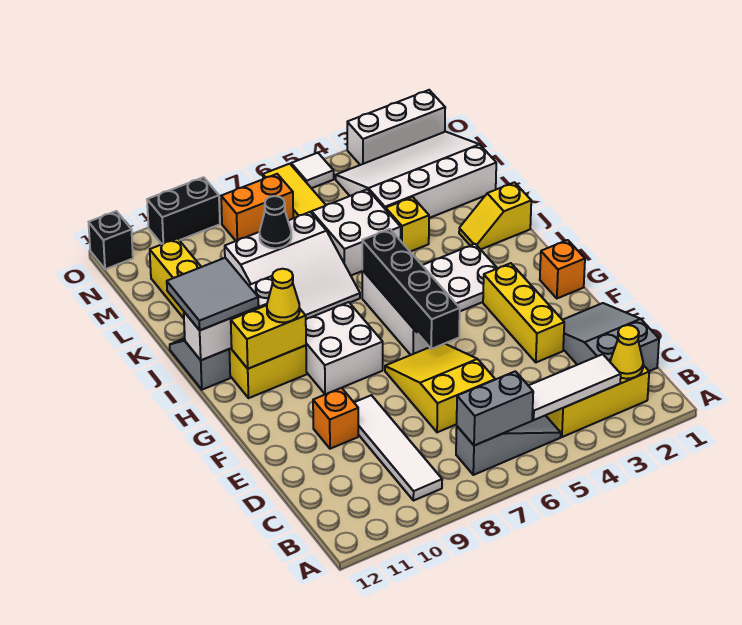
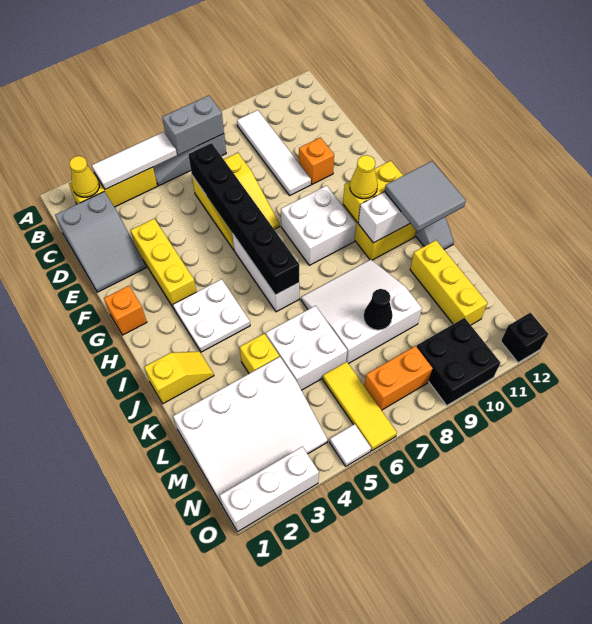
black brick F6:I6 level 2 -> black brick D6:I6 level 2
black brick O9:O10 level 1 -> black brick N9:O10 level 1

